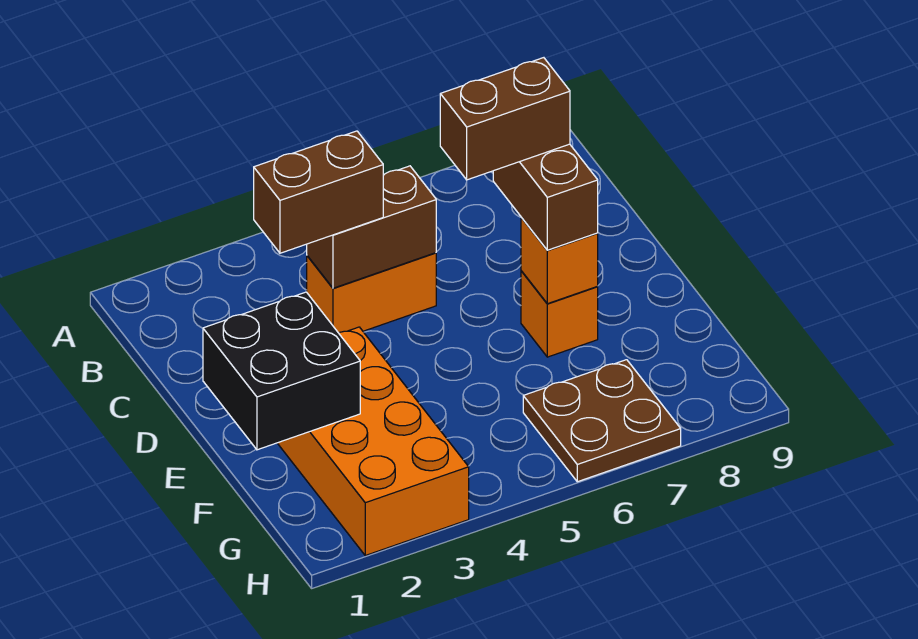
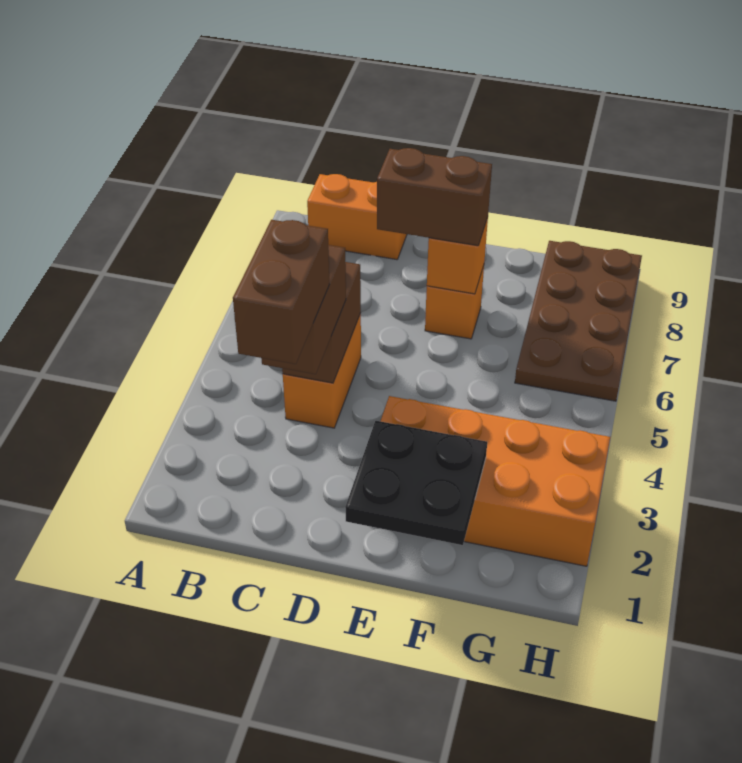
none -> orange brick B9:C9 level 1
brown brick D6:D7 level 4 -> brown brick C2:C3 level 4
black brick E1:F2 level 2 -> black plate E1:F2 level 2
brown plate G6:H7 level 1 -> brown plate G6:H9 level 1

